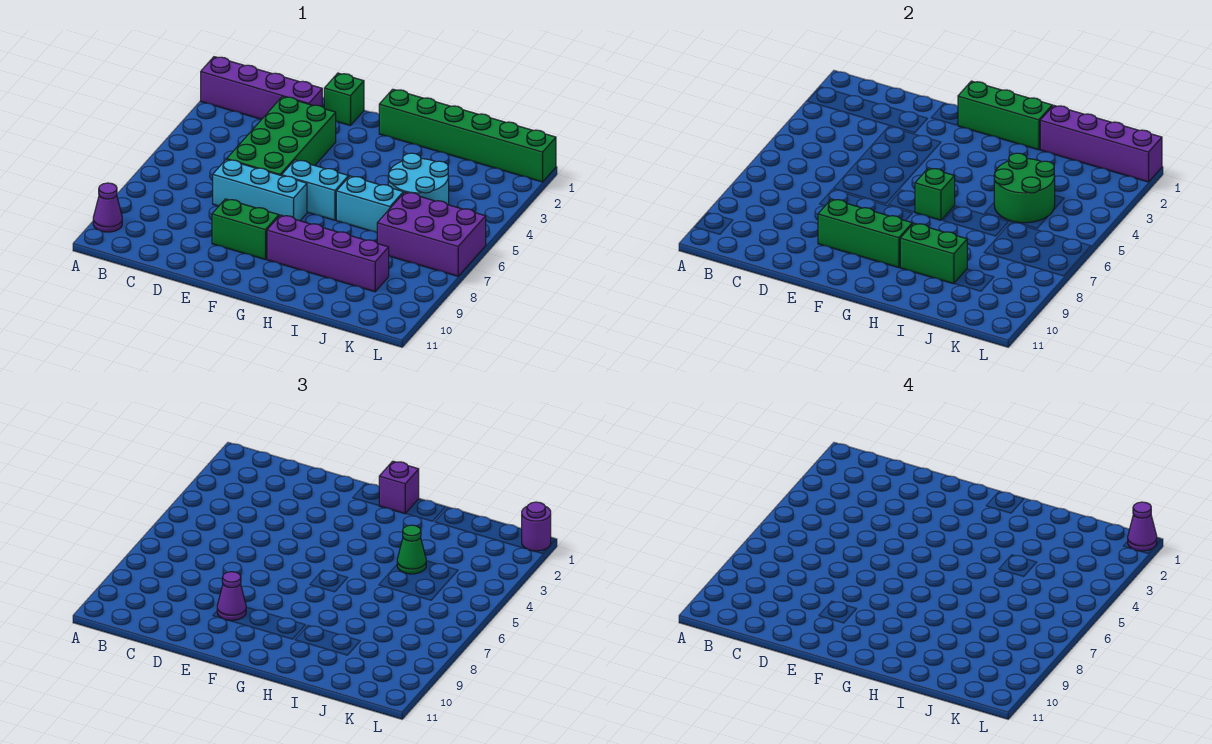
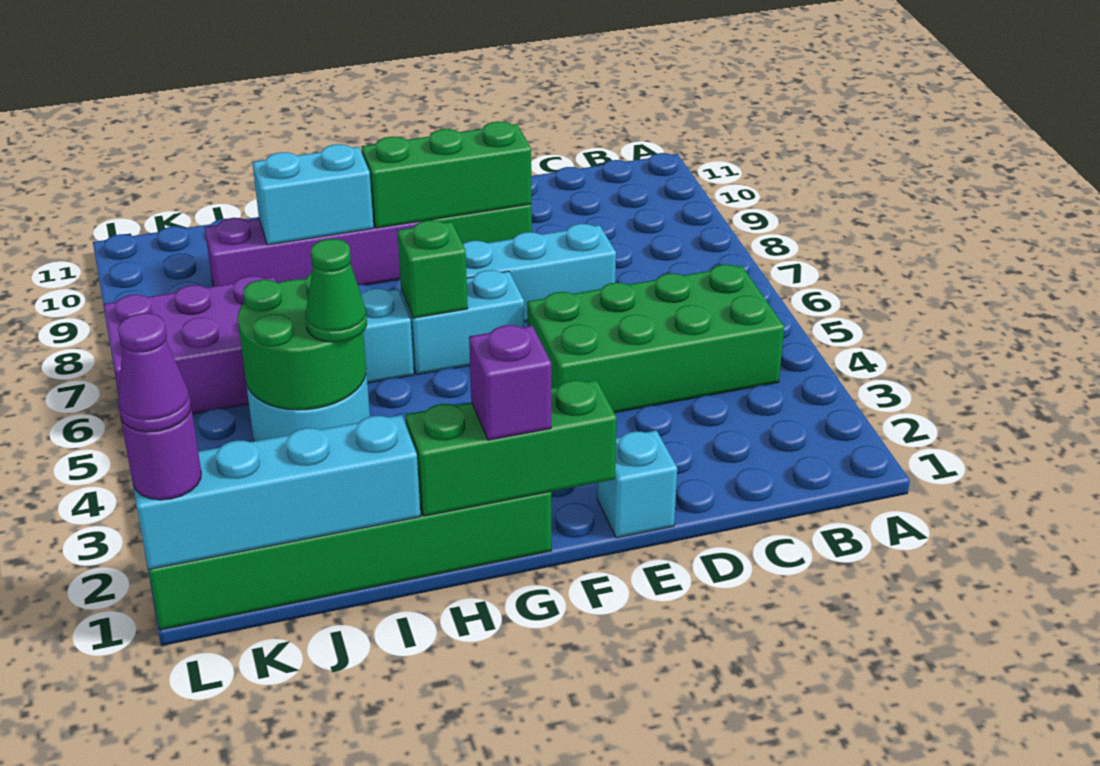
purple brick A2:D2 level 1 -> none
purple cone A10 level 1 -> none
green brick D3:E6 level 1 -> green brick B4:E5 level 1
green brick E1 level 1 -> cyan brick E1 level 1
purple cone E9 level 3 -> none
green brick H9:I9 level 2 -> cyan brick H9:I9 level 2
purple brick I1:L1 level 2 -> cyan brick I1:L1 level 2

